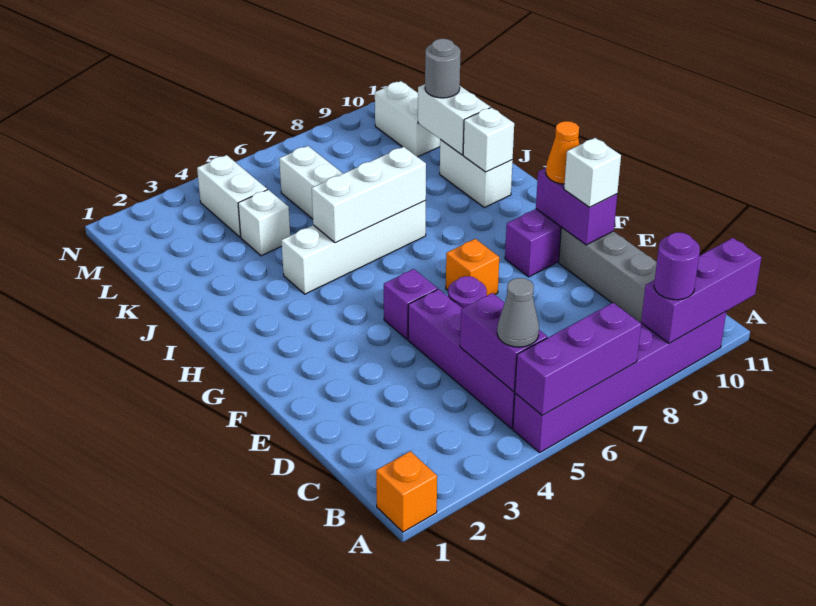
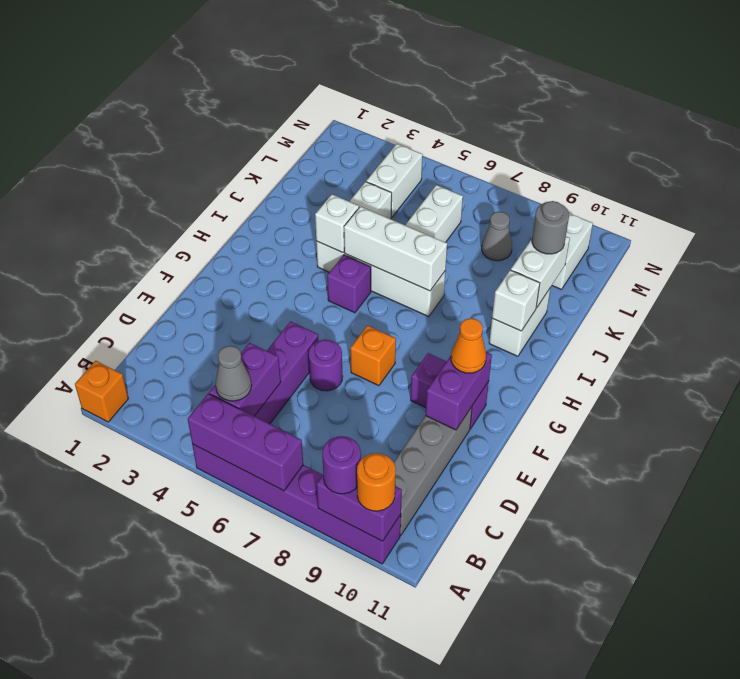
purple brick A9:A11 level 2 -> purple brick A9:A10 level 2
none -> orange round brick A10 level 3
white brick E10 level 3 -> white brick I4 level 2
purple brick F5 level 1 -> purple brick H5 level 1
none -> grey cone L8 level 1

